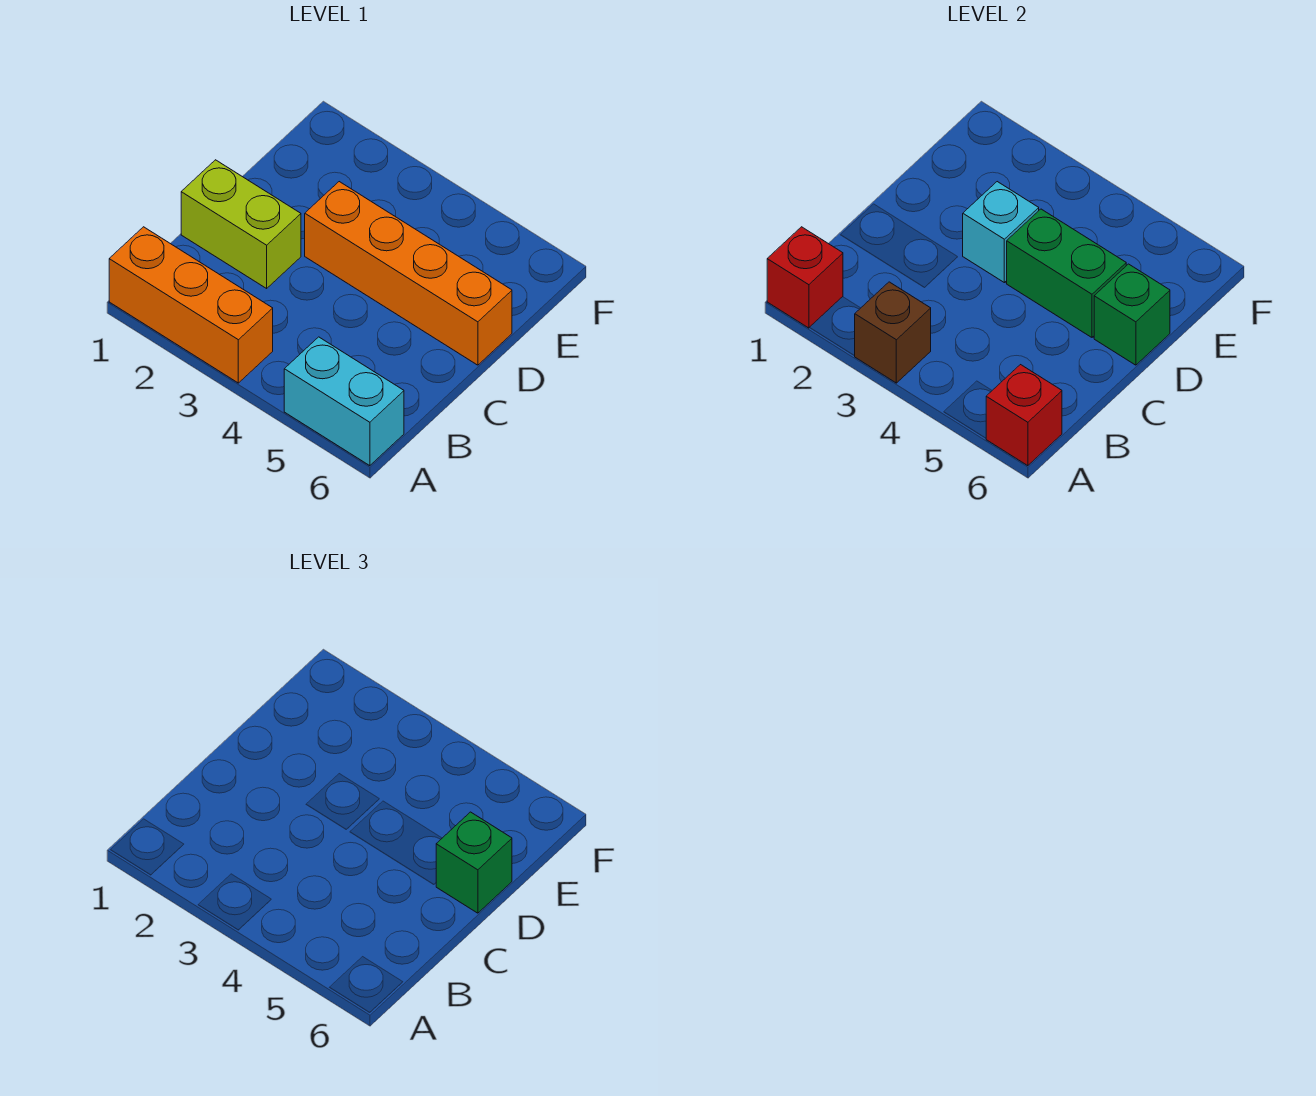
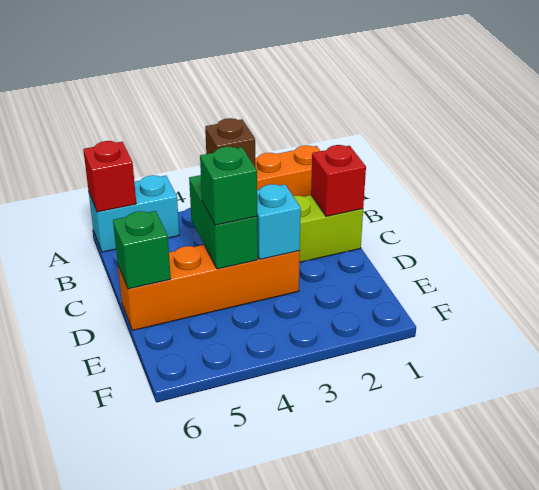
red brick A1 level 2 -> red brick C1 level 2
green brick D4:D5 level 2 -> green brick C4:D4 level 2
green brick D6 level 3 -> green brick D4 level 3

